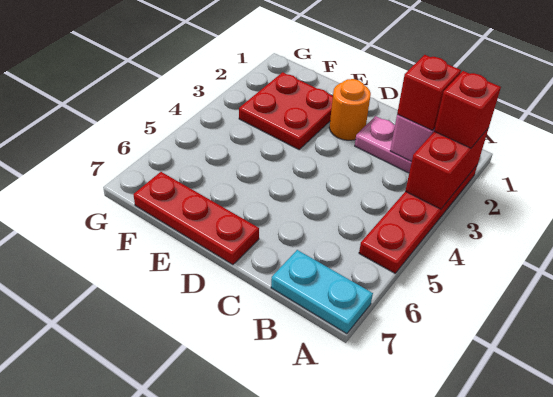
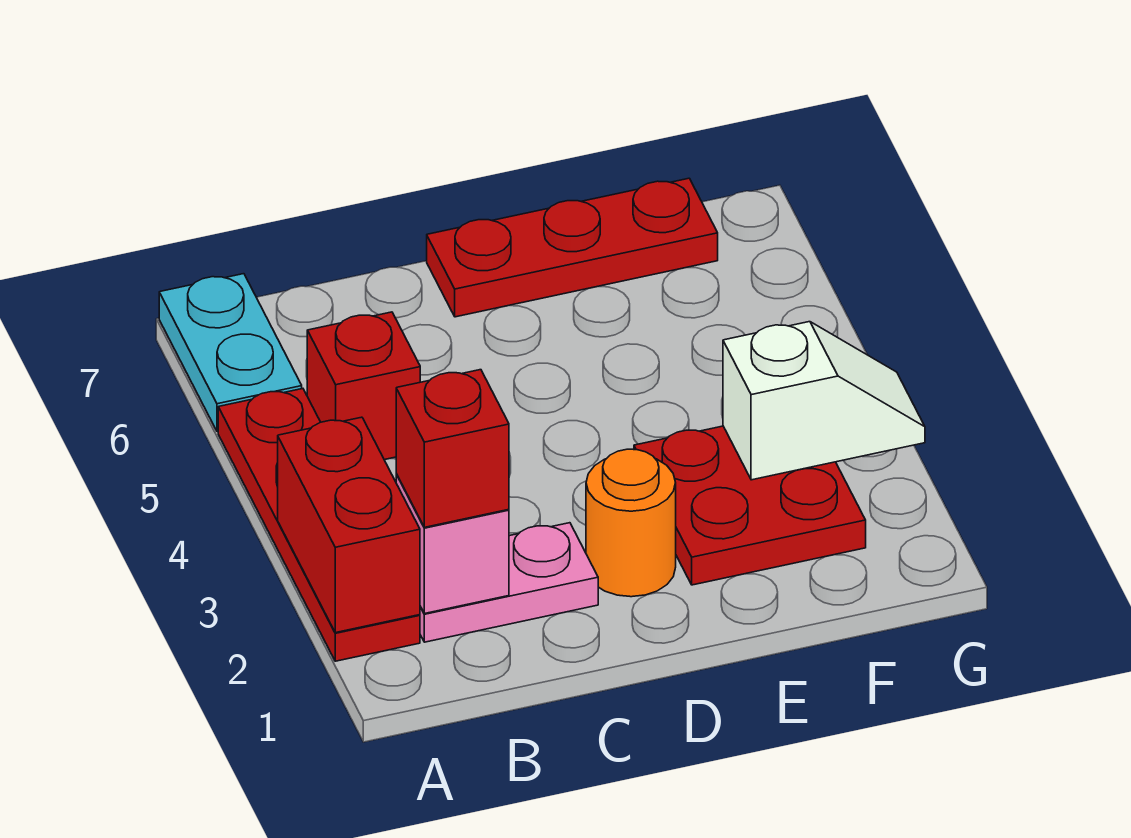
red brick A2 level 3 -> red brick B5 level 1
cyan plate A7:B7 level 1 -> cyan plate A6:A7 level 1
none -> white slope F3:G3 level 2 top F

